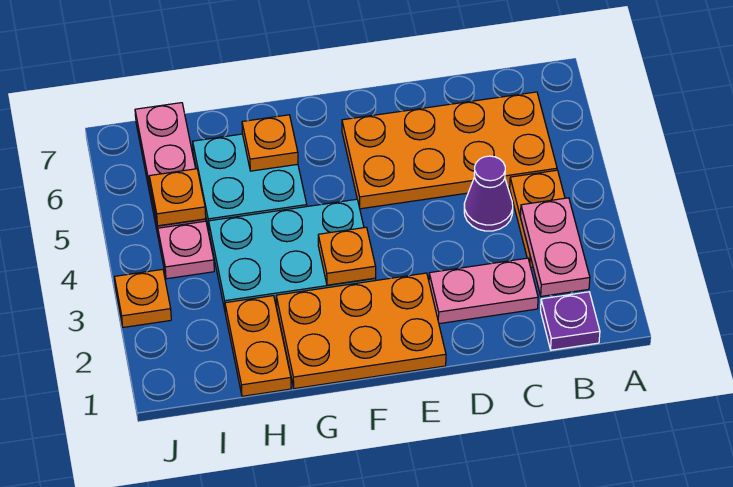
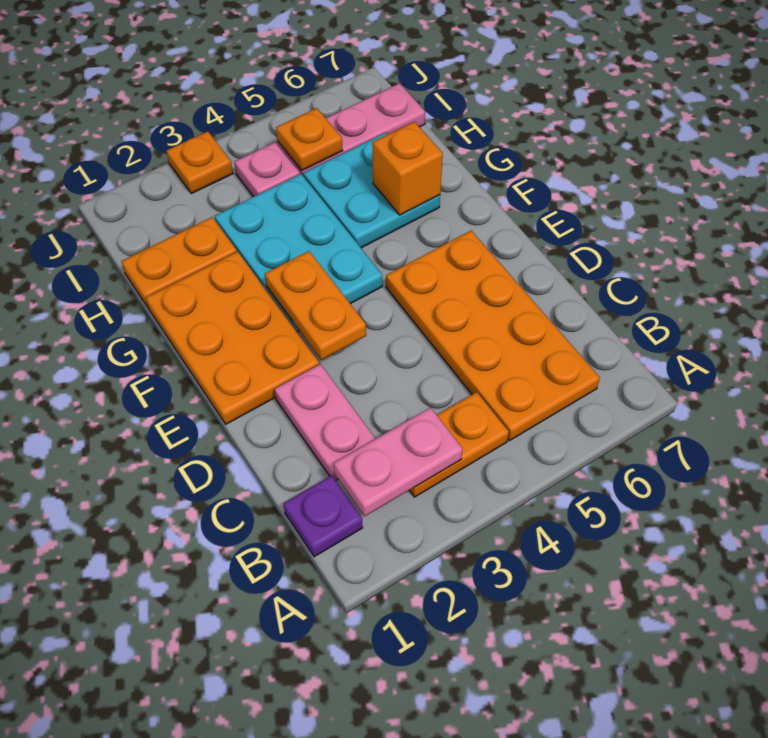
purple cone C4 level 1 -> none
orange plate F3 level 2 -> orange plate E3:F3 level 2
orange plate G6 level 2 -> orange brick G6 level 2

